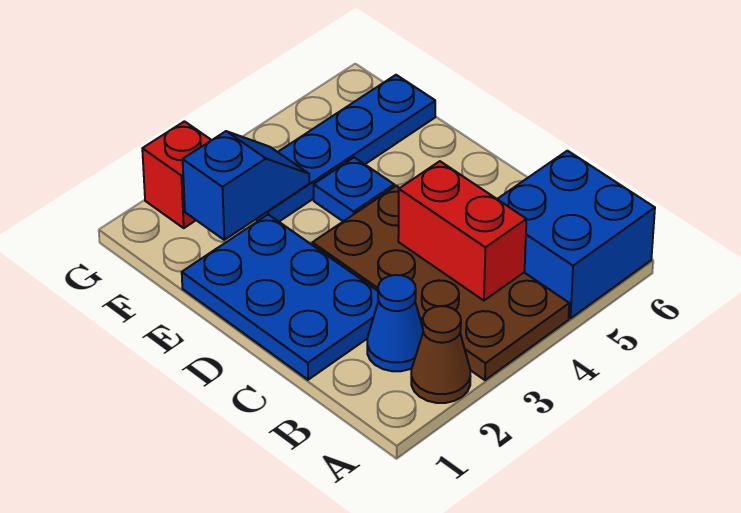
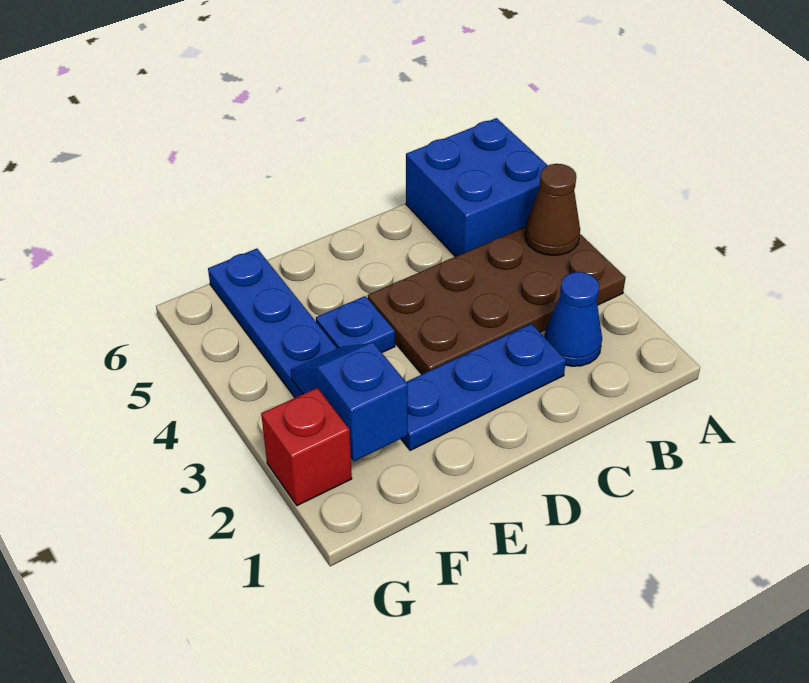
brown cone A2 level 1 -> brown cone A4 level 2
red brick B4:C4 level 2 -> none
blue plate C1:E2 level 1 -> blue plate C2:E2 level 1

